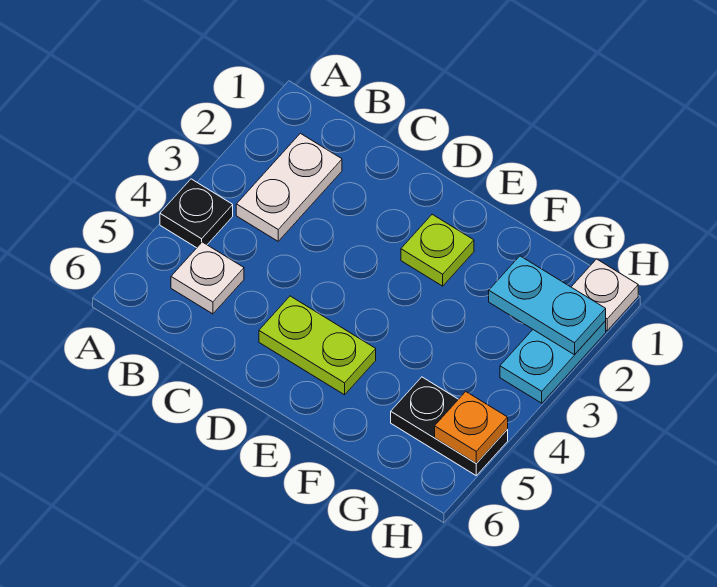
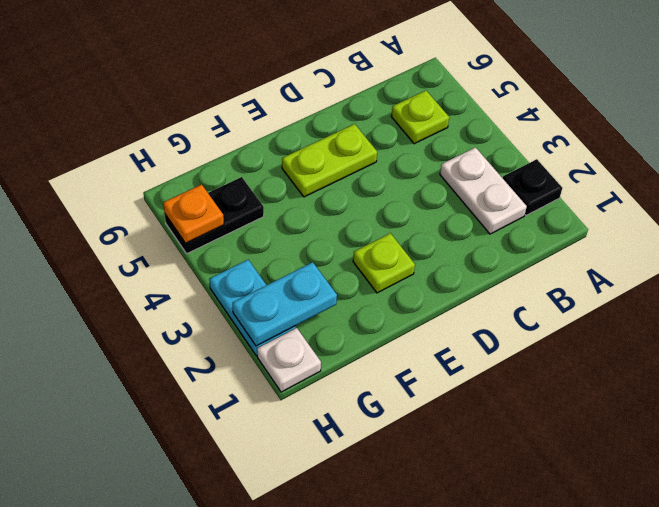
black plate A4 level 1 -> black plate A2 level 1
white plate B5 level 1 -> lime plate B5 level 1

